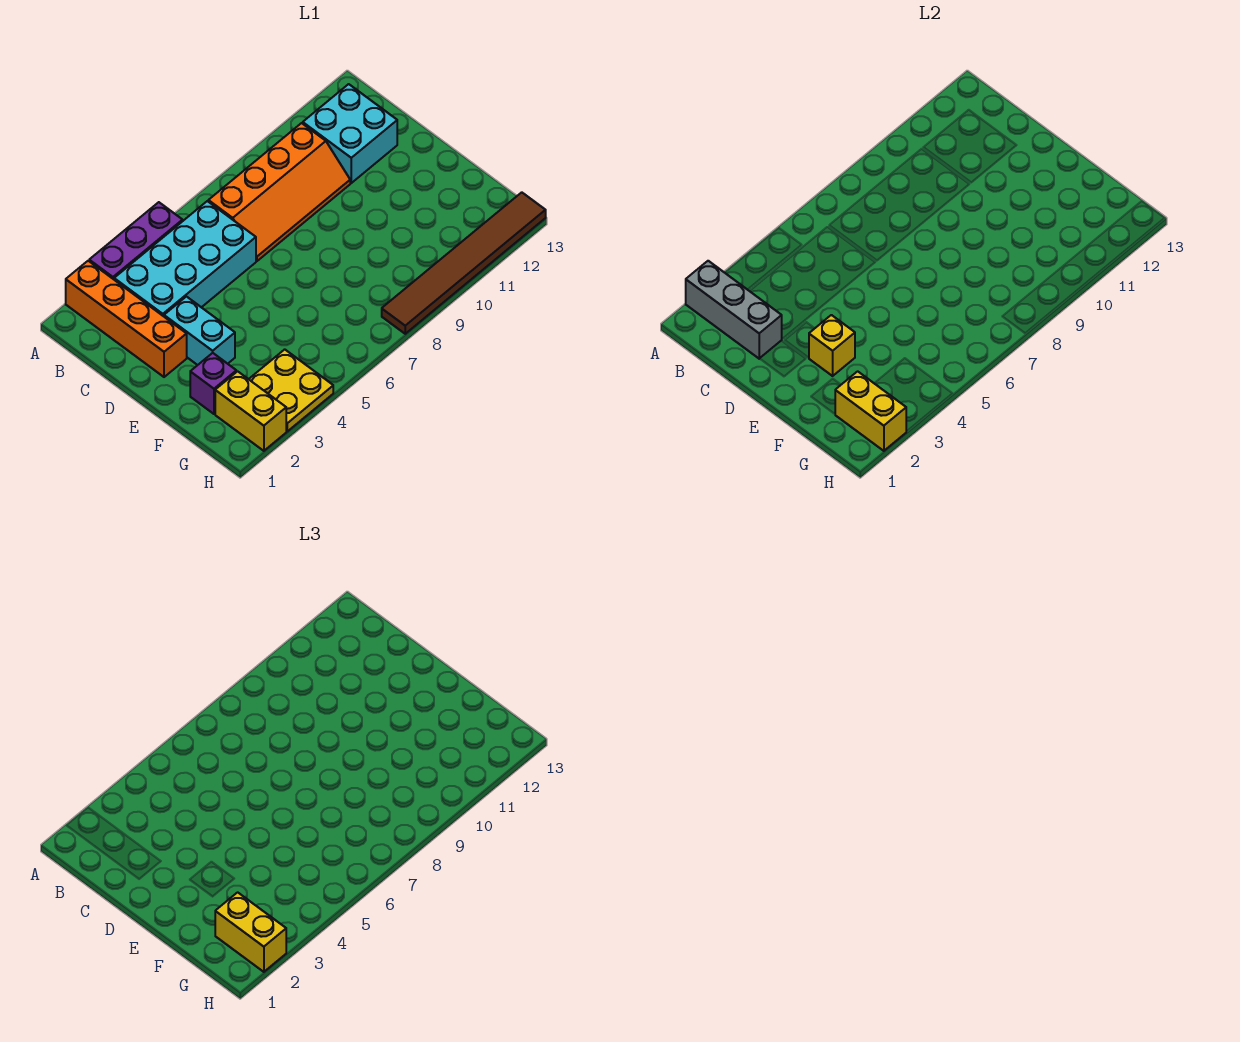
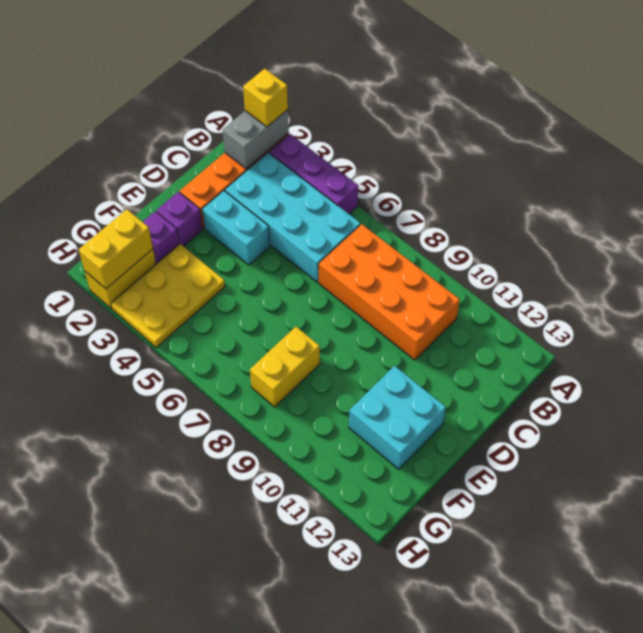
grey brick A2:C2 level 2 -> grey brick A2:B2 level 2
orange slope B7:C10 level 1 top B -> orange brick B7:C10 level 1
cyan brick B11:C12 level 1 -> cyan brick E11:F12 level 1
cyan brick D3:E3 level 1 -> cyan brick D3:D4 level 1
none -> purple brick E2 level 1
yellow brick E3 level 2 -> yellow brick A2 level 3
yellow brick G2:H2 level 3 -> yellow brick F8:G8 level 1
yellow plate G3:H4 level 1 -> yellow plate F3:H4 level 1
brown tile H8:H13 level 1 -> none

